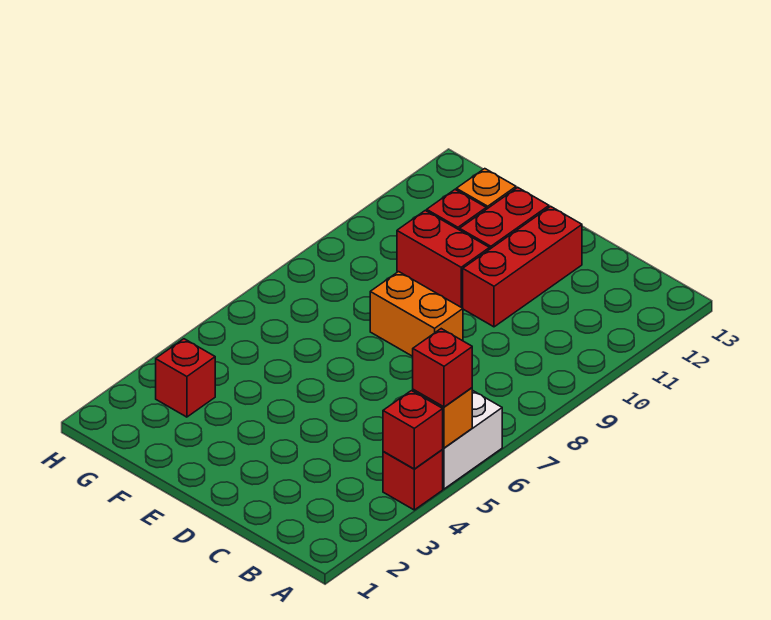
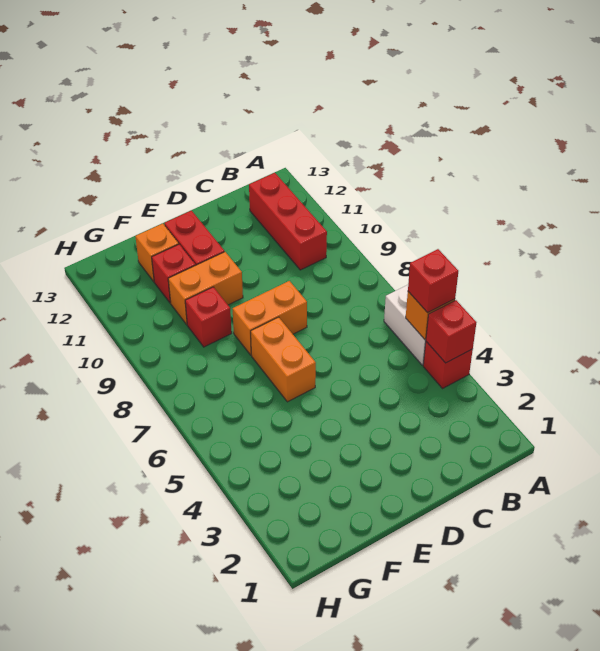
red brick D10:D12 level 1 -> red brick B10:B12 level 1
none -> orange brick E6:E7 level 1
red brick E10:F10 level 1 -> orange brick E10:F10 level 1
red brick G3 level 1 -> red brick F9 level 1

